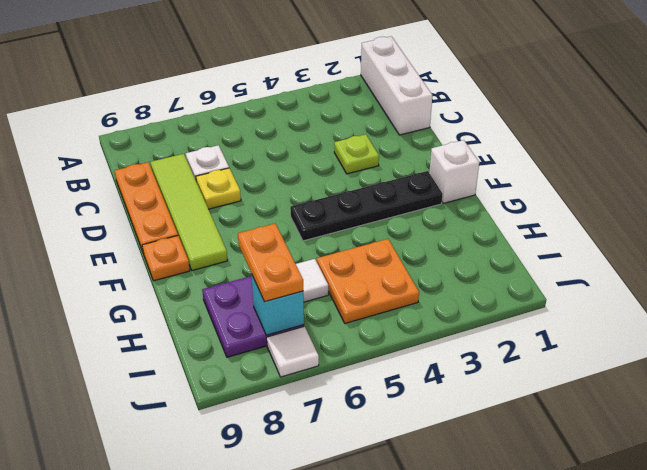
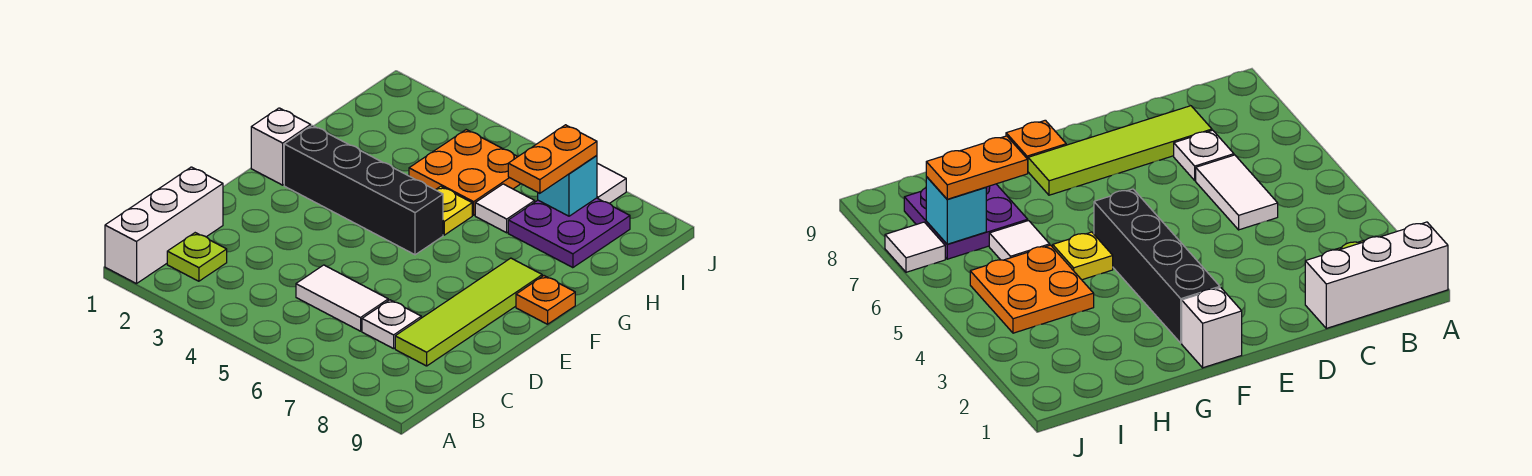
none -> white tile C5:C6 level 1
orange plate C9:E9 level 1 -> none
lime plate D3 level 1 -> lime plate B2 level 1
yellow plate D7 level 1 -> yellow plate G5 level 1
black plate F2:F5 level 1 -> black brick F2:F5 level 1

